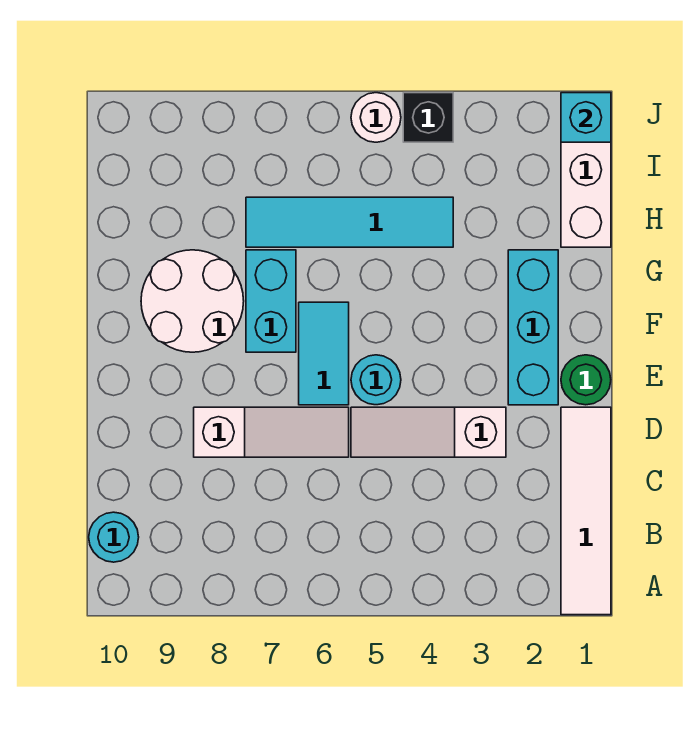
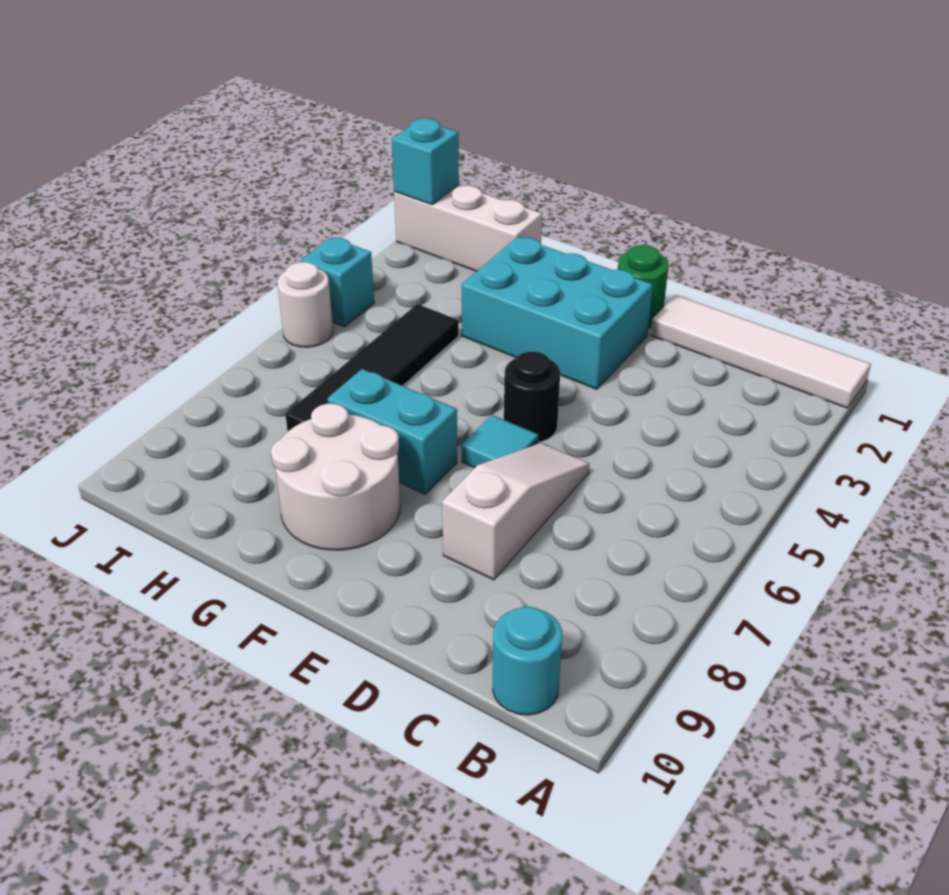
white slope D3:D5 level 1 top 3 -> none
cyan brick E2:G2 level 1 -> cyan brick E2:G3 level 1
cyan round brick E5 level 1 -> black round brick E5 level 1
cyan tile E6:F6 level 1 -> cyan tile E6 level 1
cyan tile H4:H7 level 1 -> black tile H4:H7 level 1
black brick J4 level 1 -> cyan brick J4 level 1

